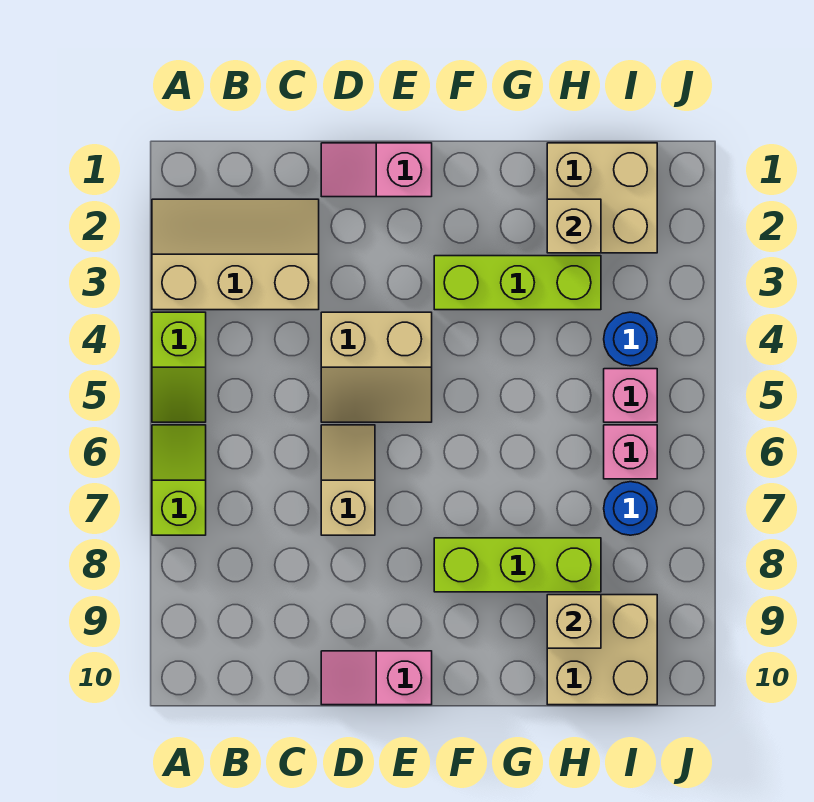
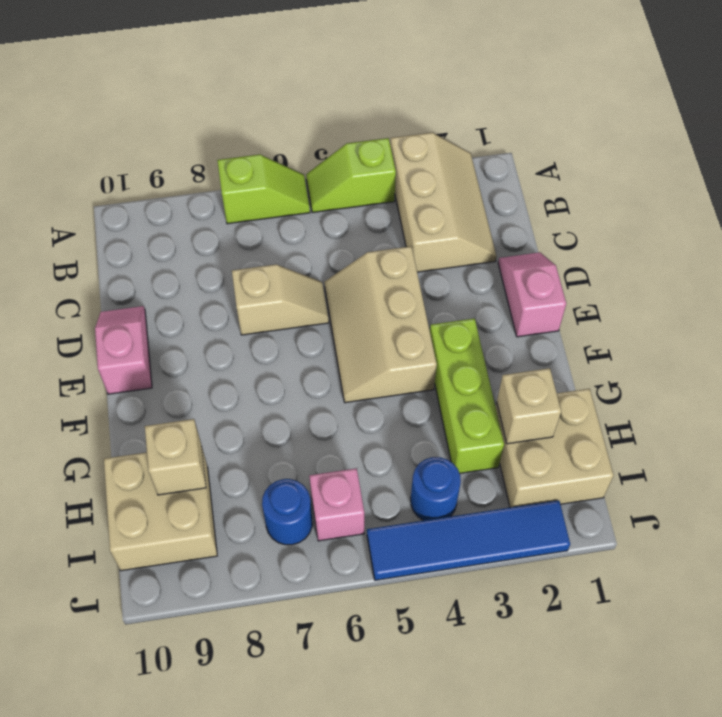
tan slope D4:E5 level 1 top 4 -> tan slope D4:F5 level 1 top 4
lime brick F8:H8 level 1 -> none
pink brick I5 level 1 -> none
none -> blue tile J2:J5 level 1

